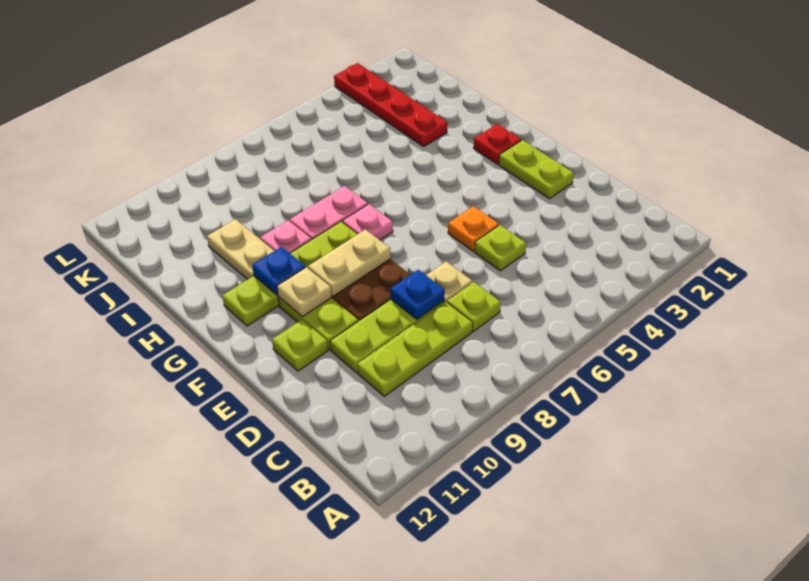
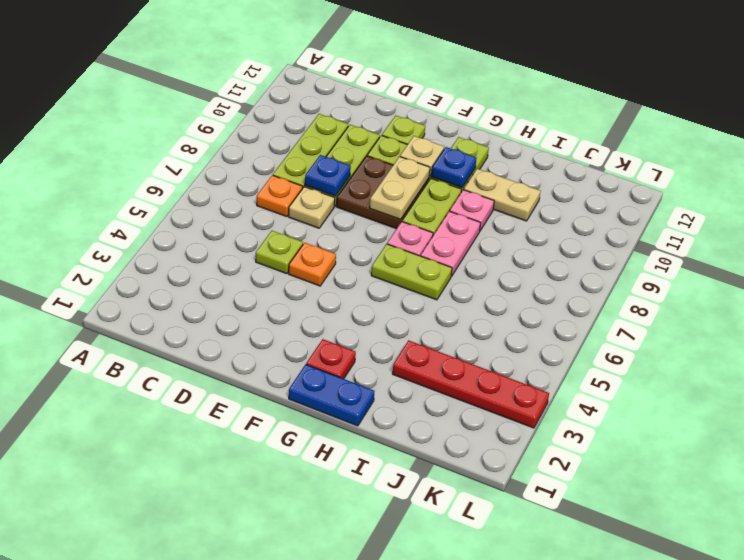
lime plate C7 level 1 -> orange plate C7 level 1
lime plate E2:F2 level 1 -> lime plate G6:H6 level 1
none -> blue plate G1:H1 level 1

